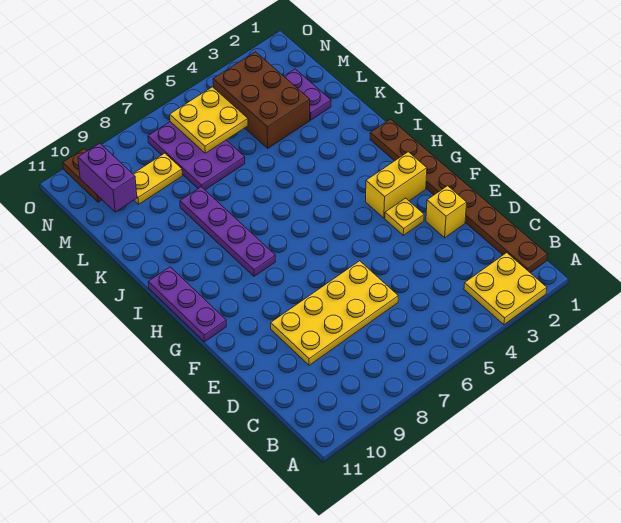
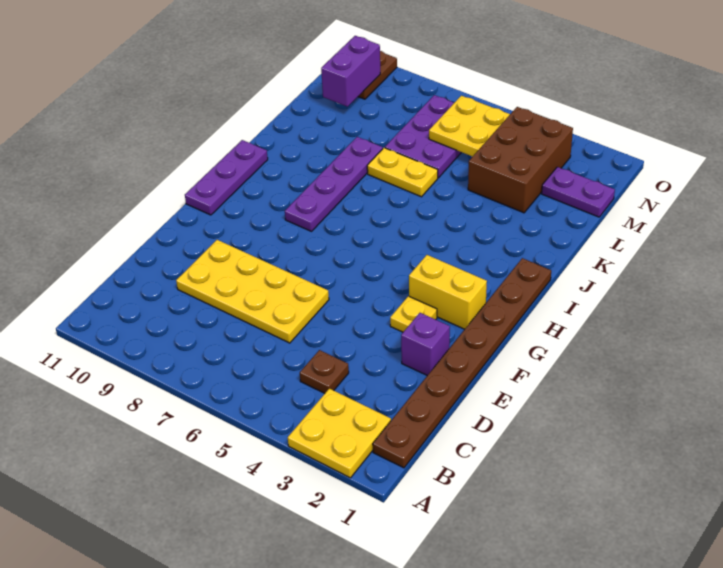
none -> brown plate C4 level 1
yellow brick E2 level 1 -> purple brick E2 level 1
purple plate L2:M2 level 1 -> purple plate M1:M2 level 1
yellow plate M8:M9 level 1 -> yellow plate K6:K7 level 1

